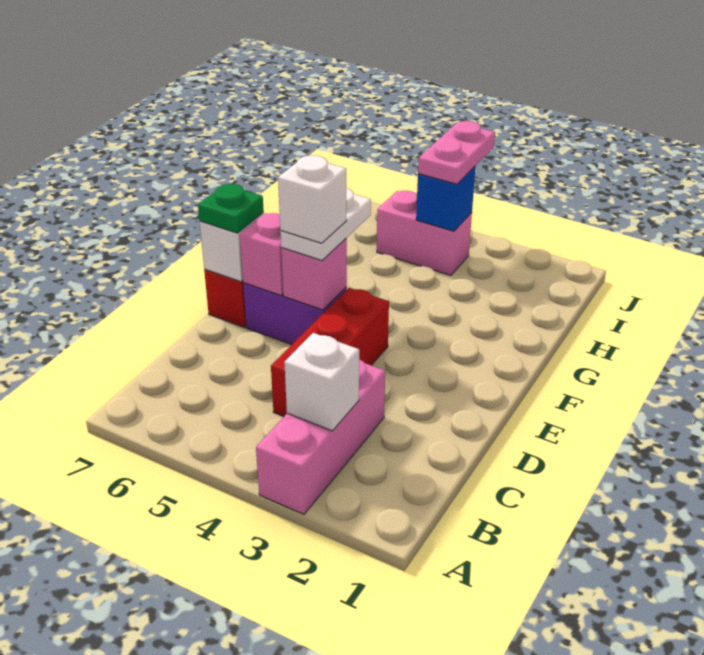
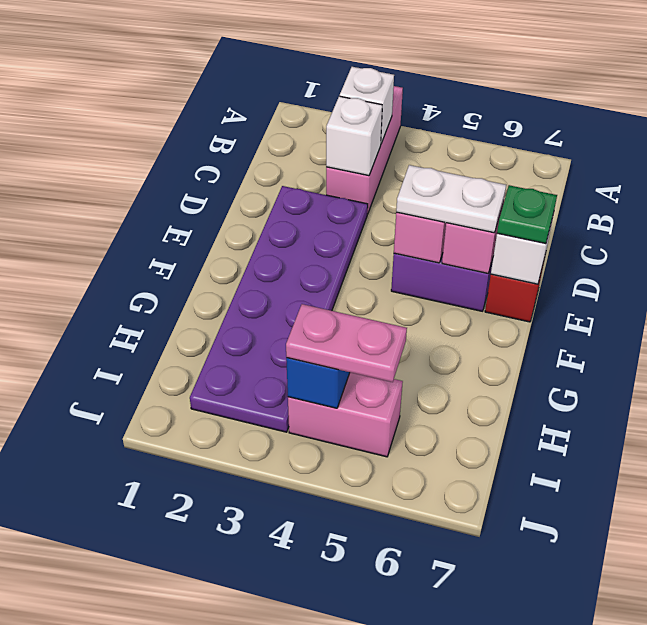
red brick C4:E4 level 1 -> none
none -> purple plate D2:I3 level 1
white plate E5:F5 level 3 -> white plate E5:E6 level 3
white brick E5 level 4 -> white brick C3 level 2
pink plate I4:J4 level 3 -> pink plate I4:I5 level 3

